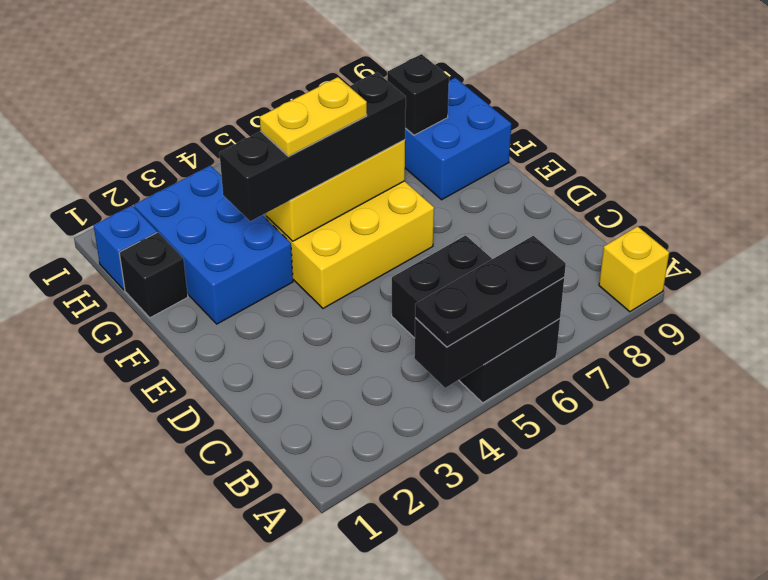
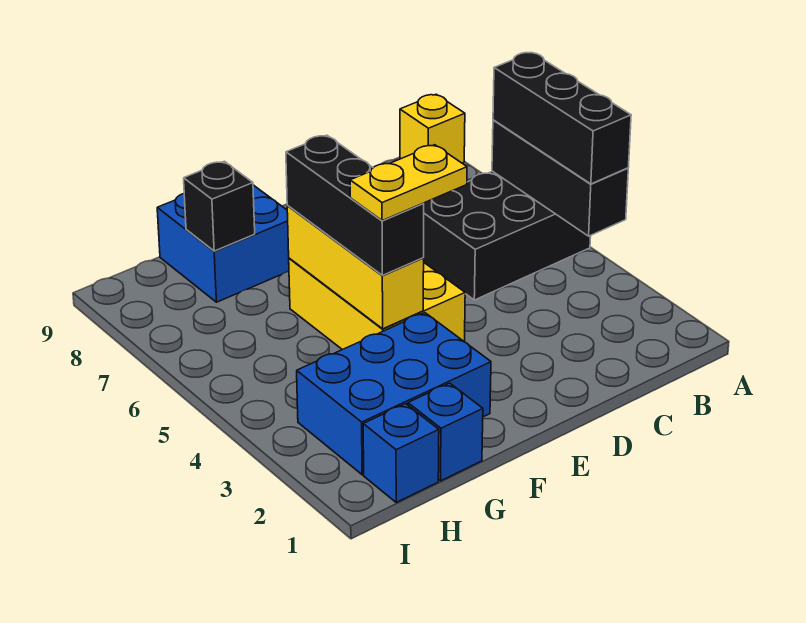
black plate A4:A6 level 3 -> black brick A4:A6 level 3
black brick F3:F6 level 3 -> black brick F4:F6 level 3
yellow plate F4:F5 level 4 -> yellow plate E4:F4 level 4
black brick G1 level 1 -> blue brick G1 level 1

